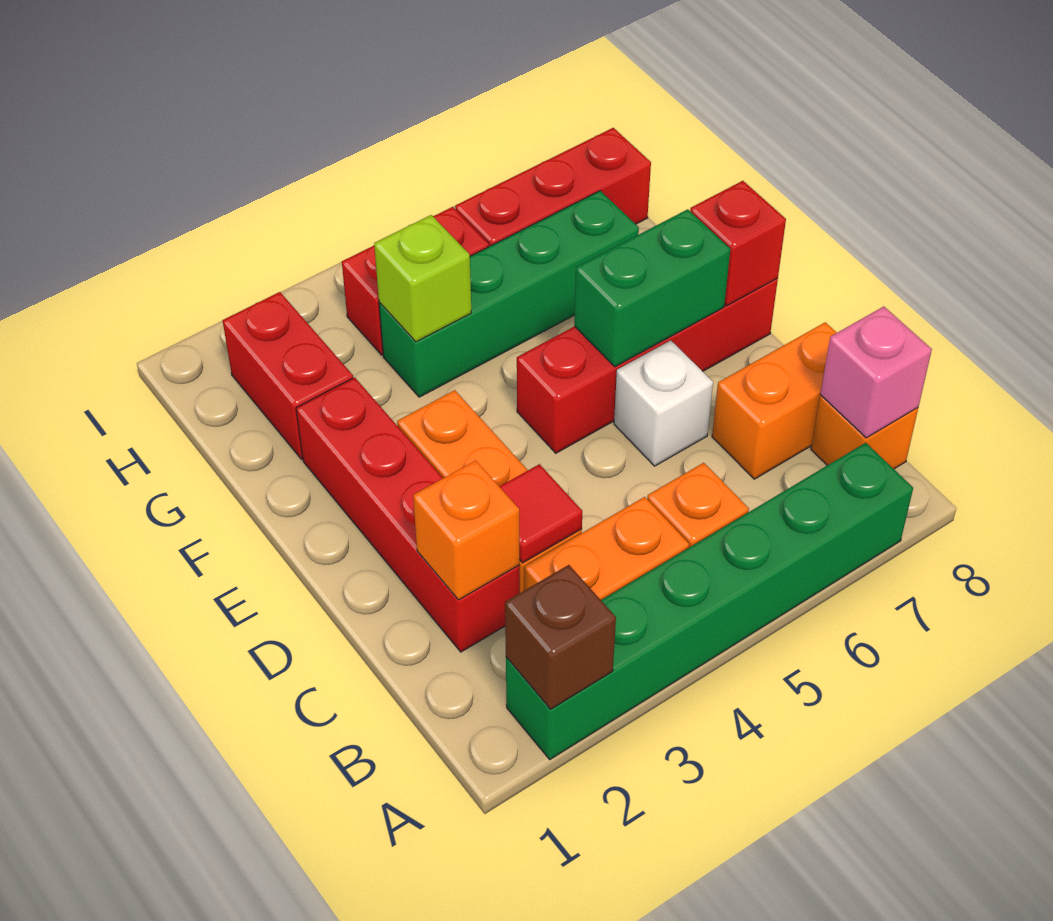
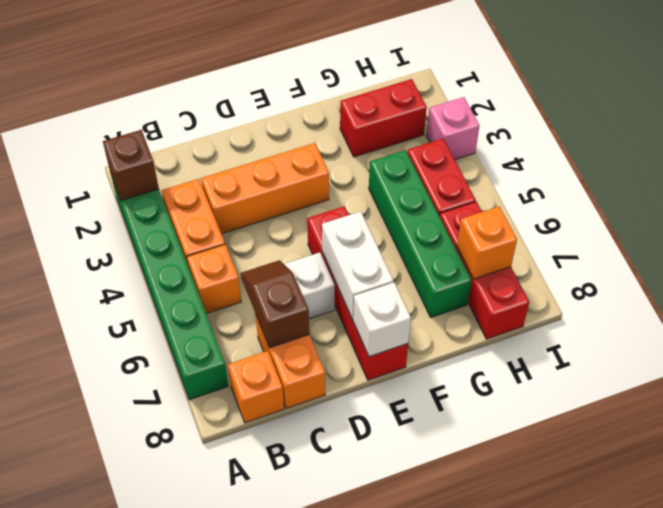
pink brick B8 level 2 -> pink brick I3 level 1
red brick C2:F2 level 1 -> none
orange brick C2 level 2 -> orange brick H7 level 2
red tile C3 level 2 -> none
none -> brown slope C6:C7 level 2 top 7
green brick E6:E7 level 2 -> white brick E6:E7 level 2
red brick E8 level 2 -> white brick E8 level 2
lime brick G4 level 2 -> none

